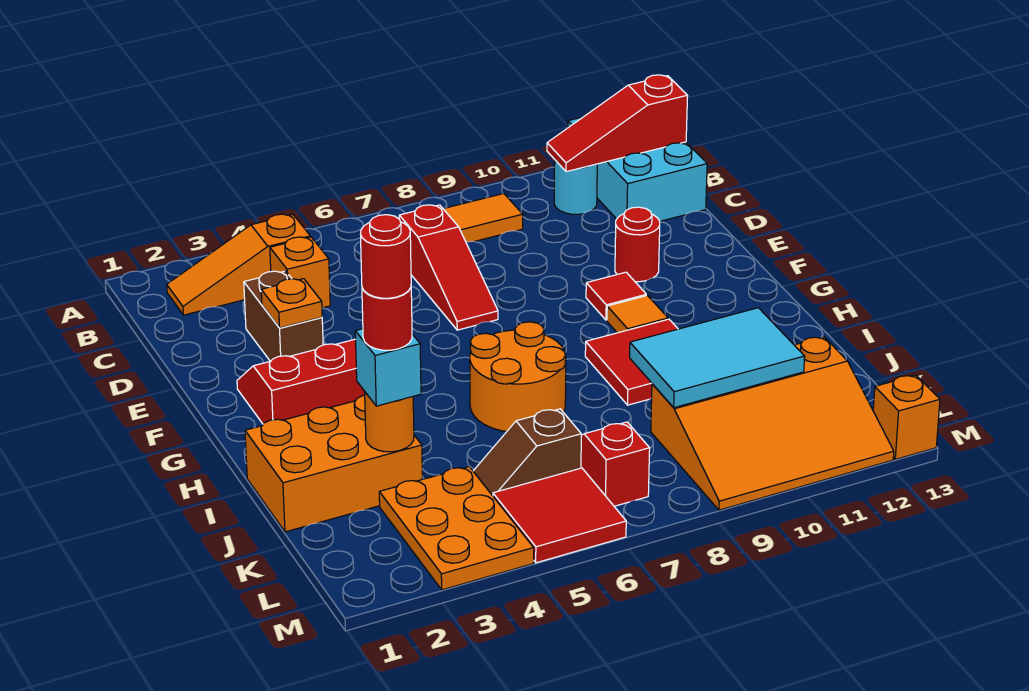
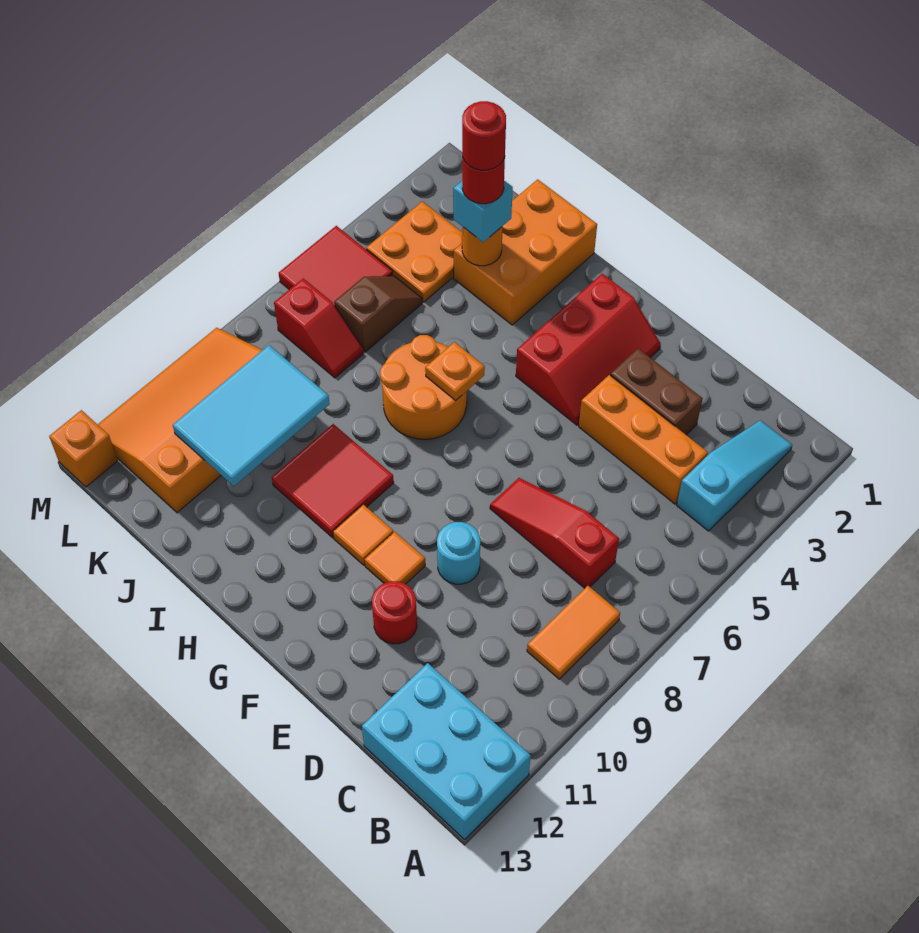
orange slope B2:B4 level 1 top 4 -> cyan slope B2:B4 level 1 top 4
cyan round brick B11 level 1 -> cyan round brick E9 level 1
red slope B11:B13 level 2 top 13 -> none
orange brick C4 level 1 -> orange brick C4:E4 level 1
orange plate E3 level 2 -> orange plate H6 level 2
red tile F10 level 1 -> orange tile F10 level 1
orange plate K3:M4 level 1 -> orange plate K3:L4 level 1

